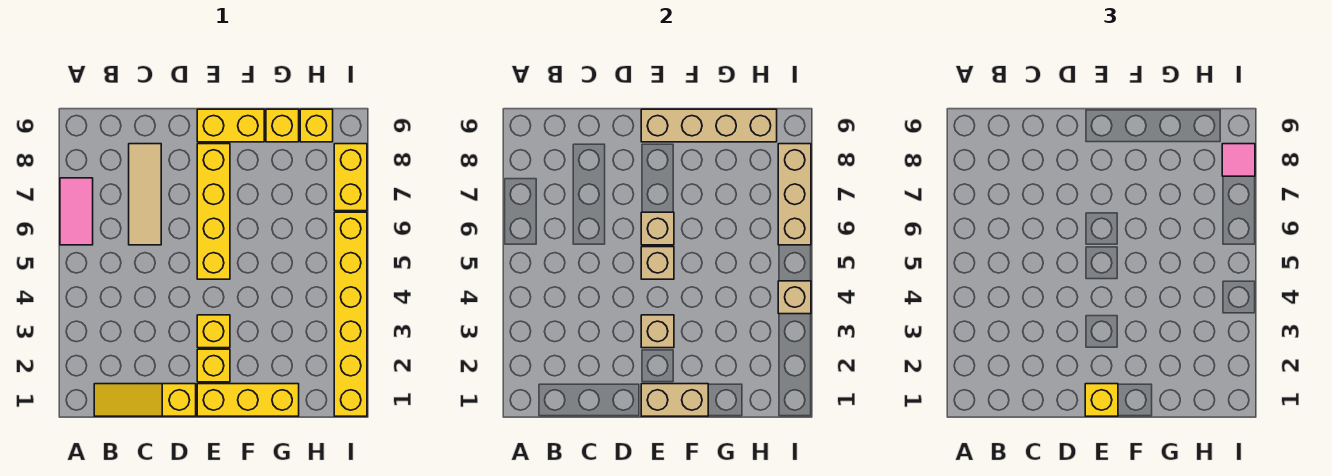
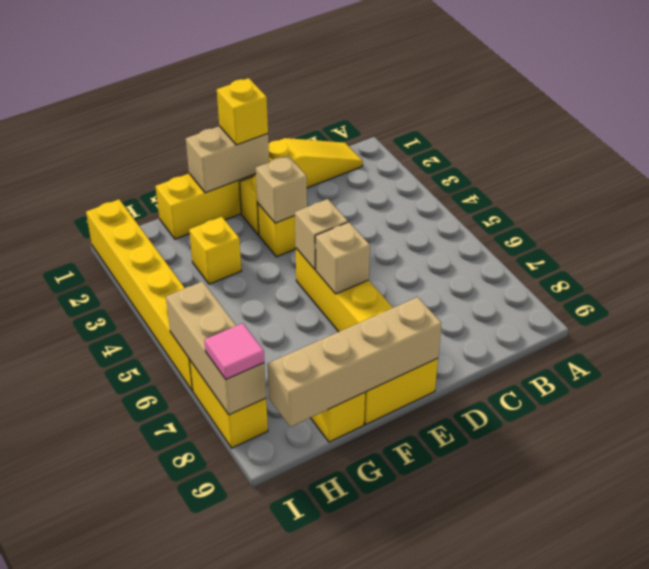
pink tile A6:A7 level 1 -> none
tan tile C6:C8 level 1 -> none
yellow brick H9 level 1 -> yellow brick G3 level 1
tan brick I4 level 2 -> none

